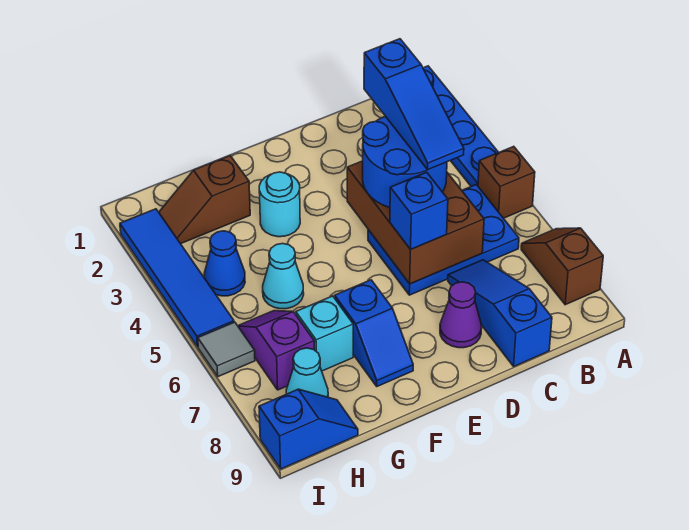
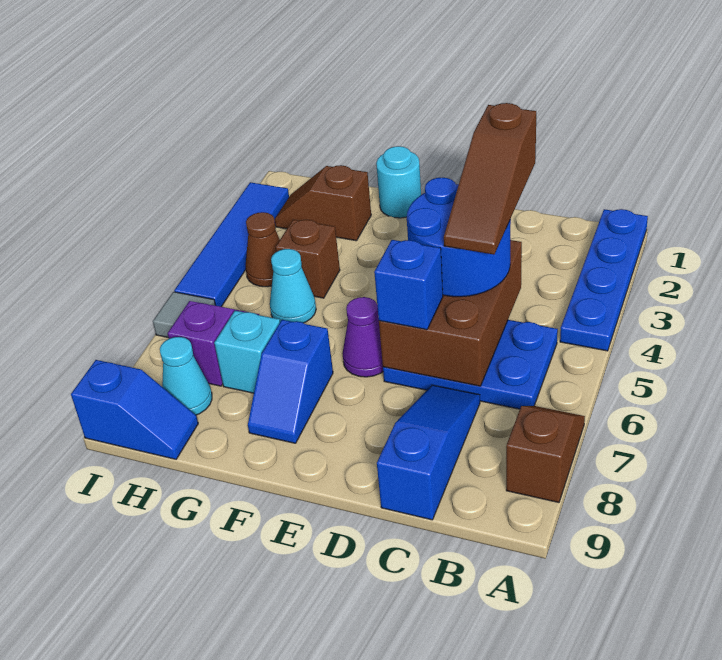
brown brick A5 level 1 -> brown brick G4 level 1
blue slope C3:C5 level 4 top 3 -> brown slope C3:C5 level 4 top 3
purple cone D8 level 1 -> purple cone E6 level 1
cyan round brick F3 level 1 -> cyan round brick F1 level 1
blue cone H4 level 1 -> brown cone H4 level 1

